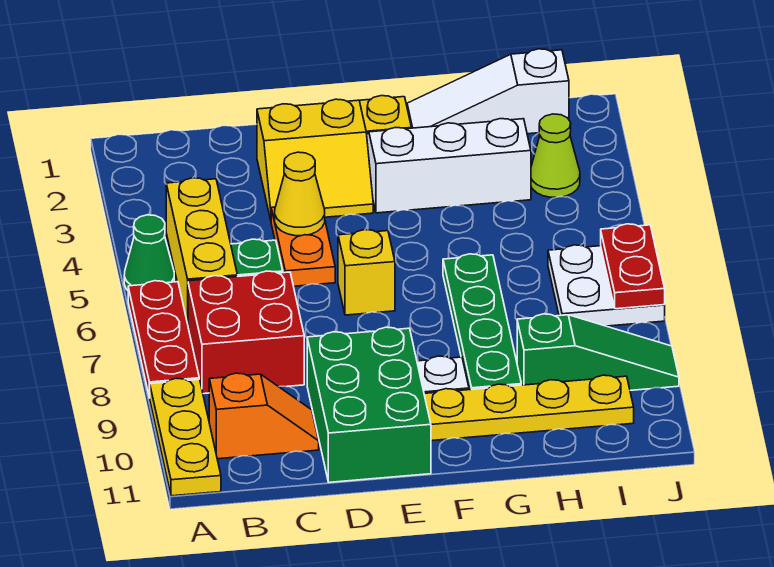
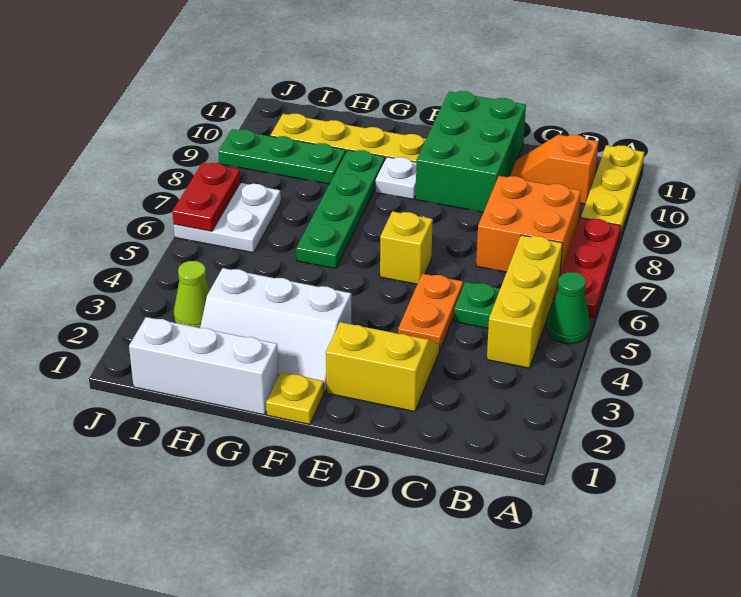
red brick B7:C8 level 1 -> orange brick B7:C8 level 1
yellow cone D4 level 2 -> none
white slope G1:I1 level 1 top I -> white brick G1:I1 level 1
green slope H9:J9 level 1 top H -> green plate H9:J9 level 1

